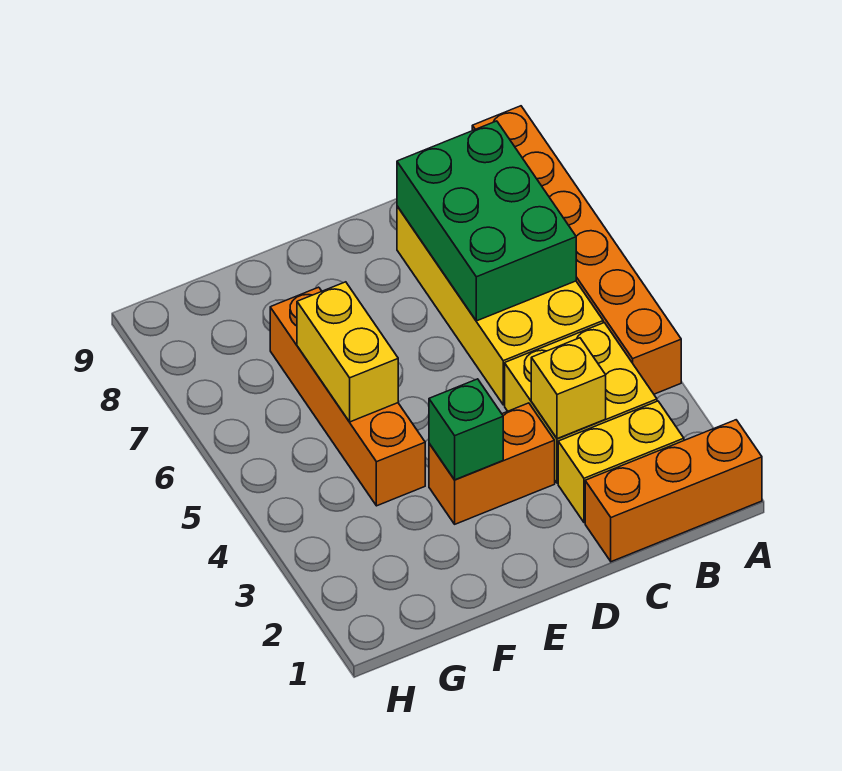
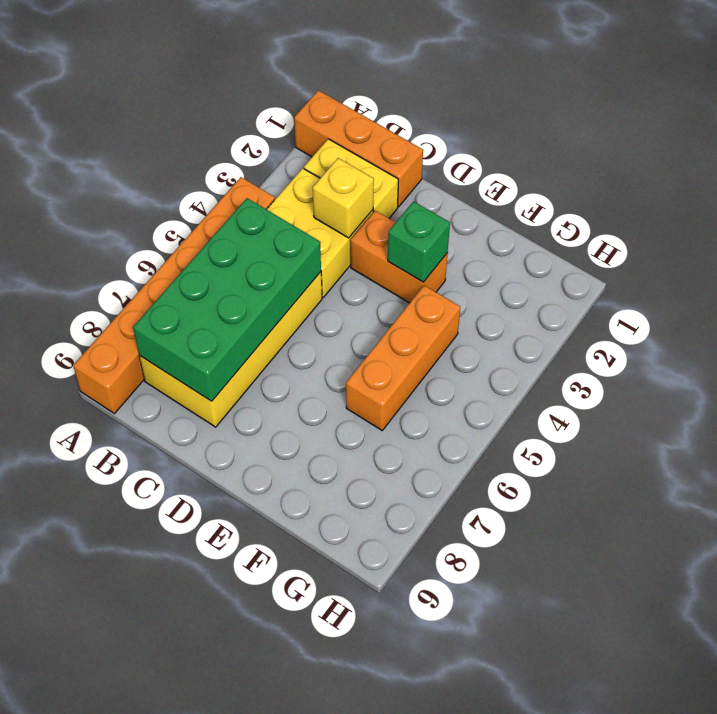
green brick B6:C8 level 2 -> green brick B5:C8 level 2
orange brick F4:F7 level 1 -> orange brick F4:F6 level 1
yellow brick F5:F6 level 2 -> none

